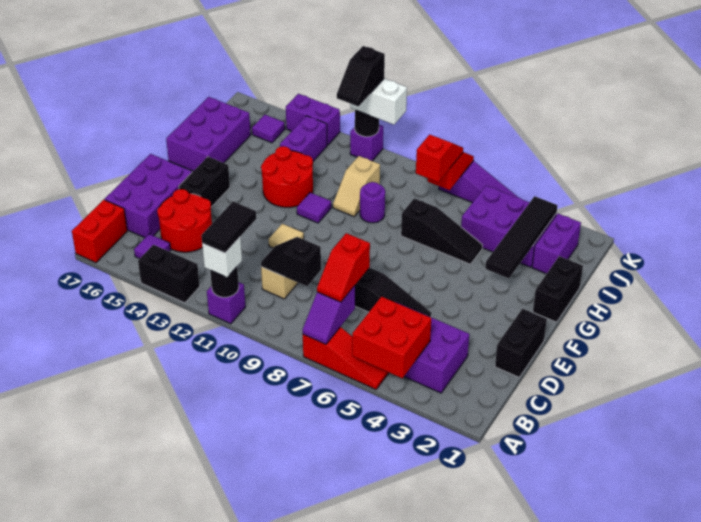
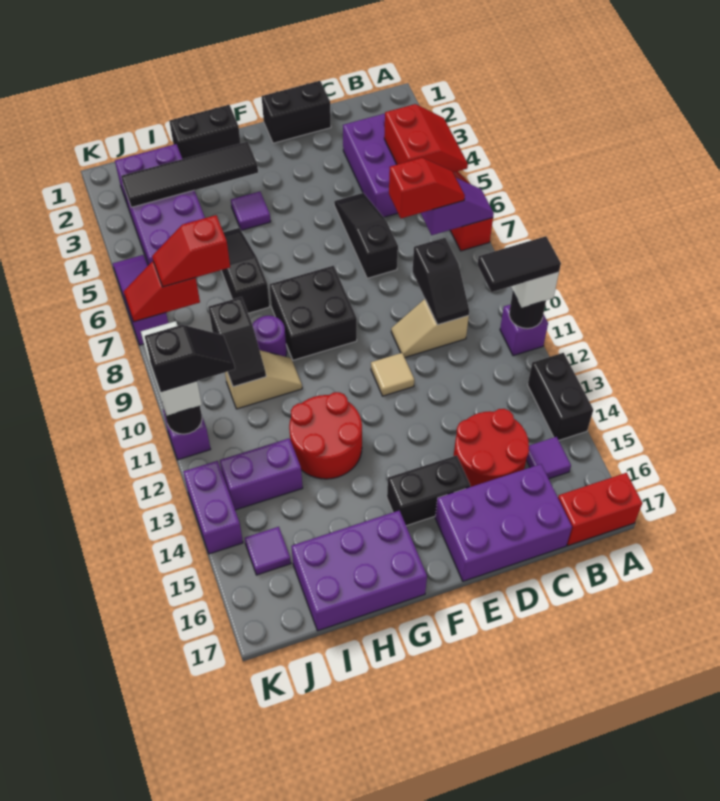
red brick A4:B5 level 2 -> red slope A4:B5 level 2 top B
none -> black brick F8:G9 level 1
purple tile G11 level 1 -> purple tile G4 level 1
none -> black slope I9:I10 level 2 top 9

